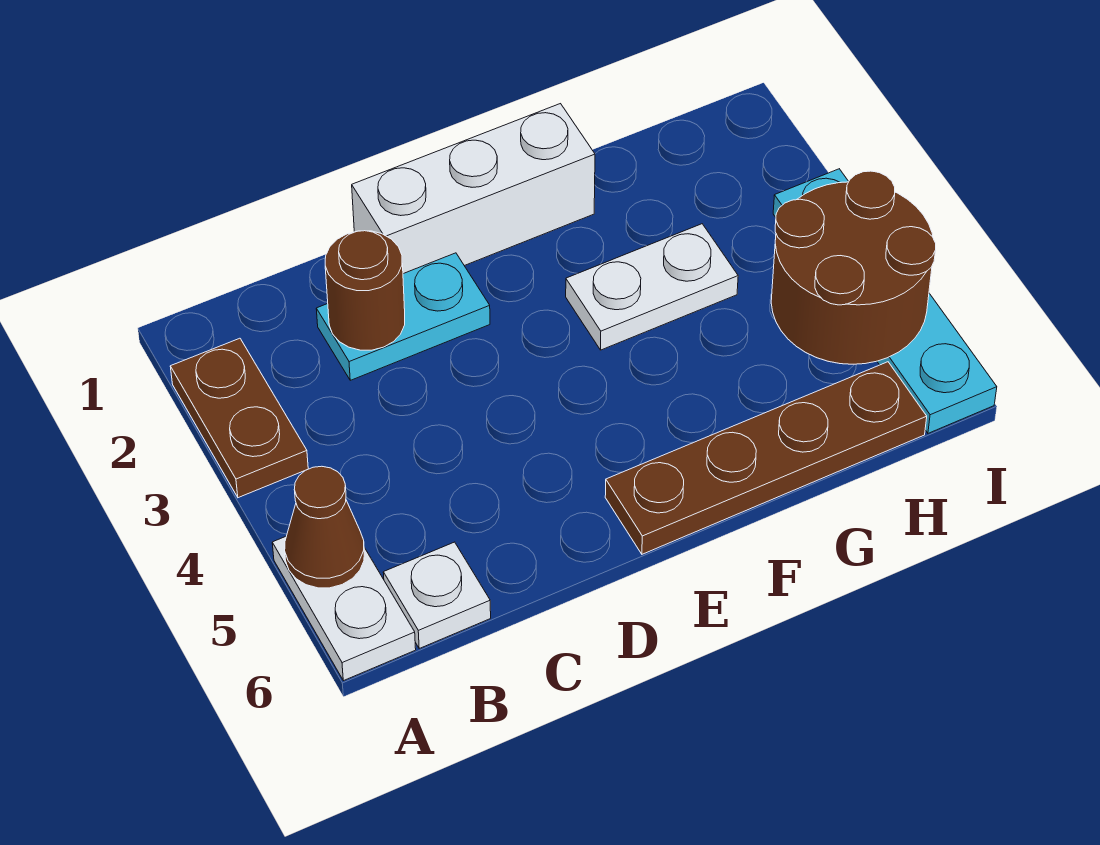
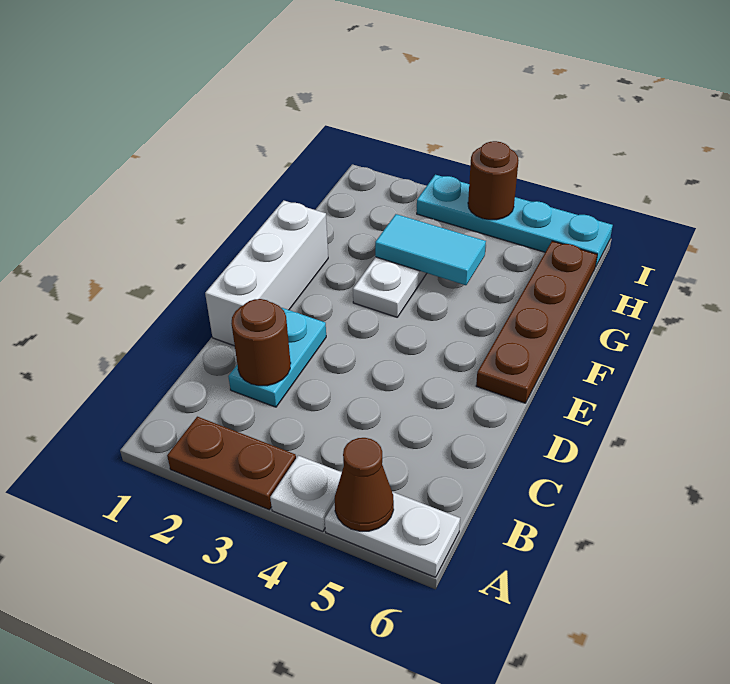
white plate B6 level 1 -> white plate A4 level 1
none -> cyan tile G3:G4 level 2
brown round brick H4:I5 level 2 -> brown round brick I4 level 2

